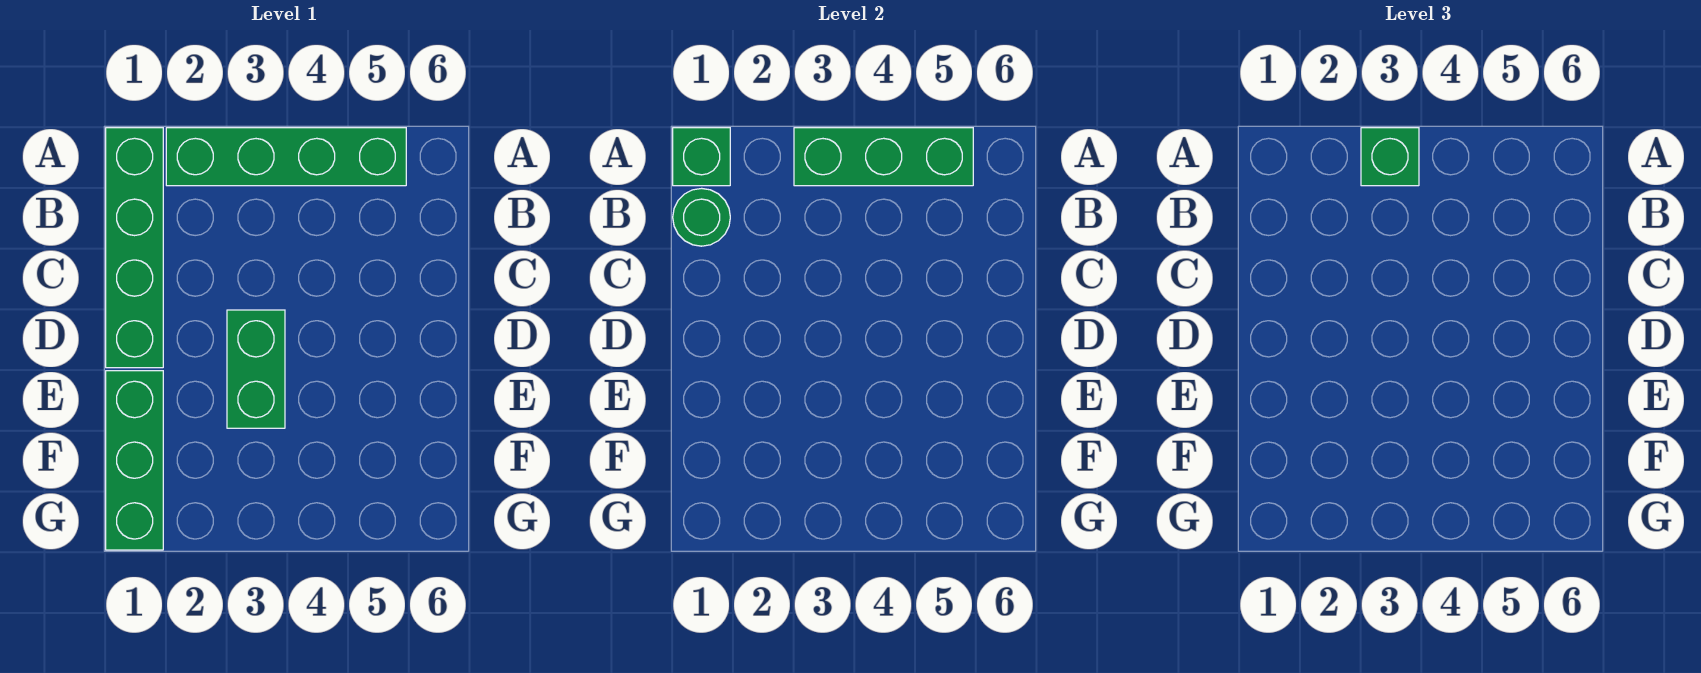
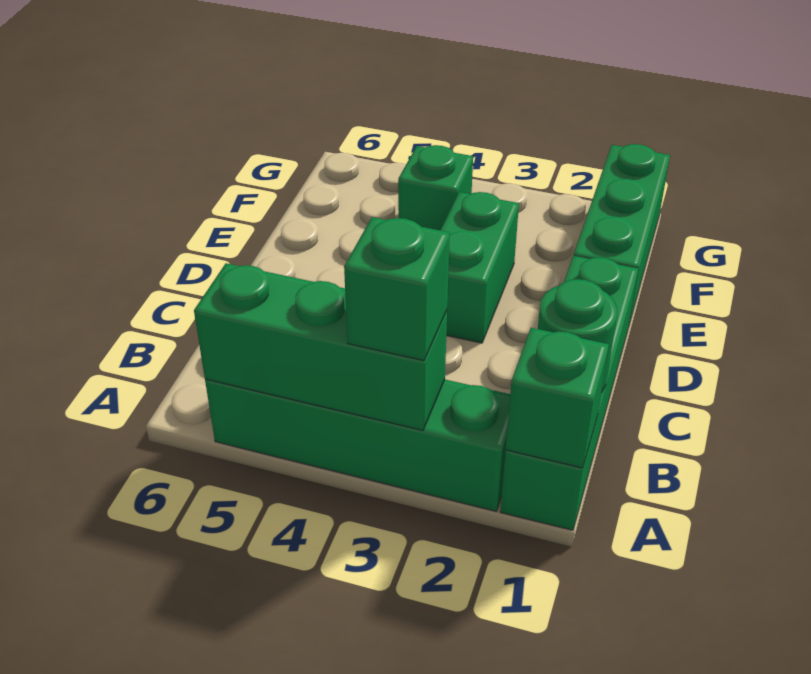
none -> green brick F4 level 1

